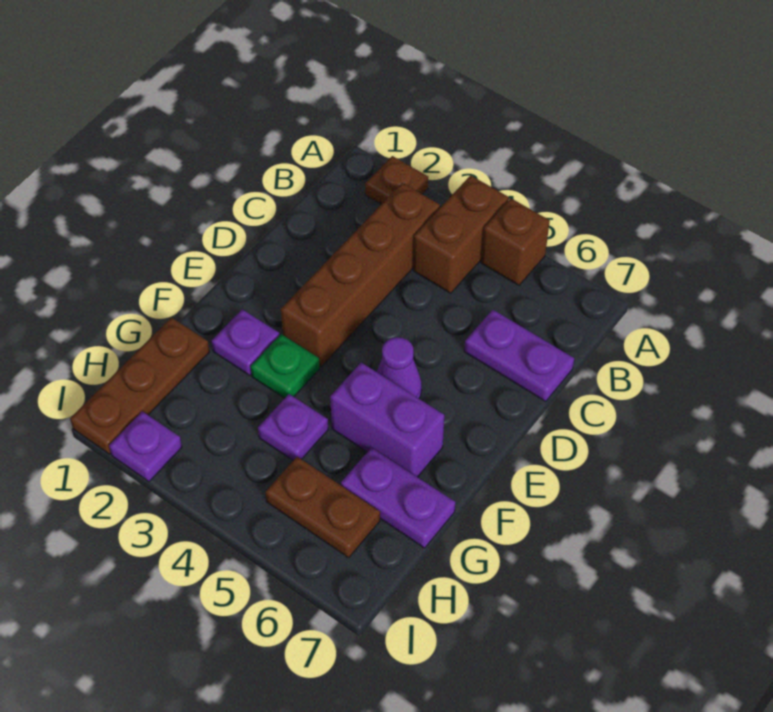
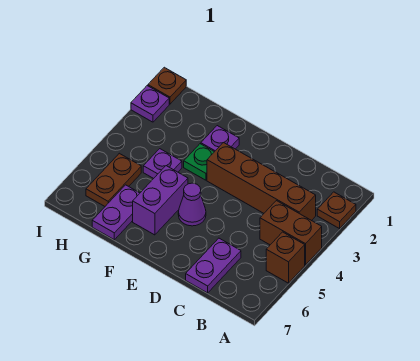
brown plate G1:I1 level 1 -> brown plate I1 level 1

